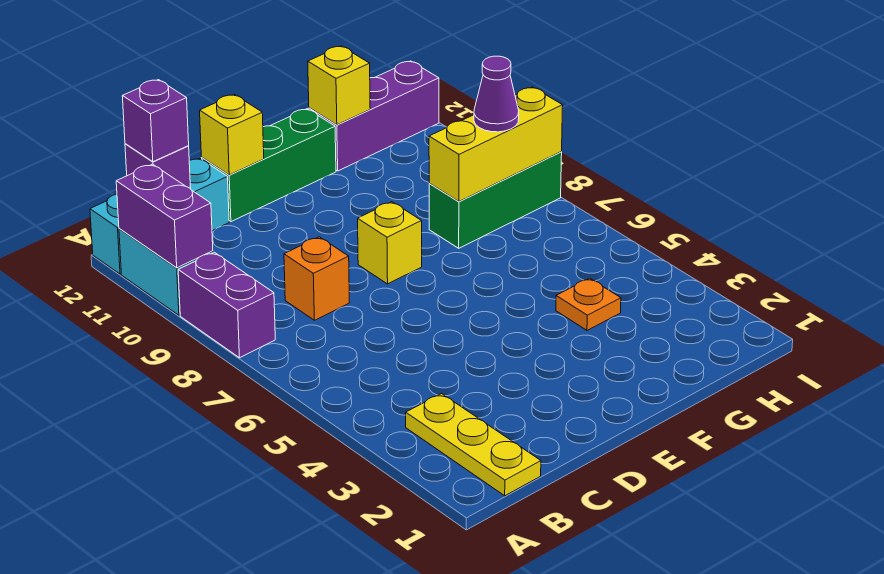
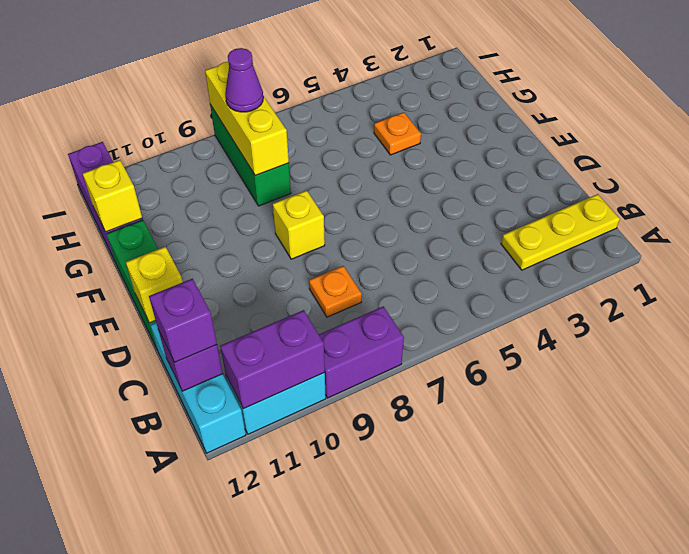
orange brick C8 level 1 -> orange plate C8 level 1

